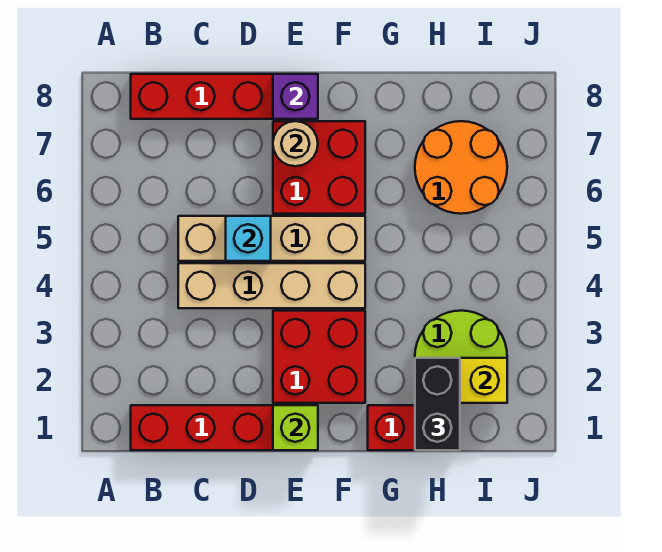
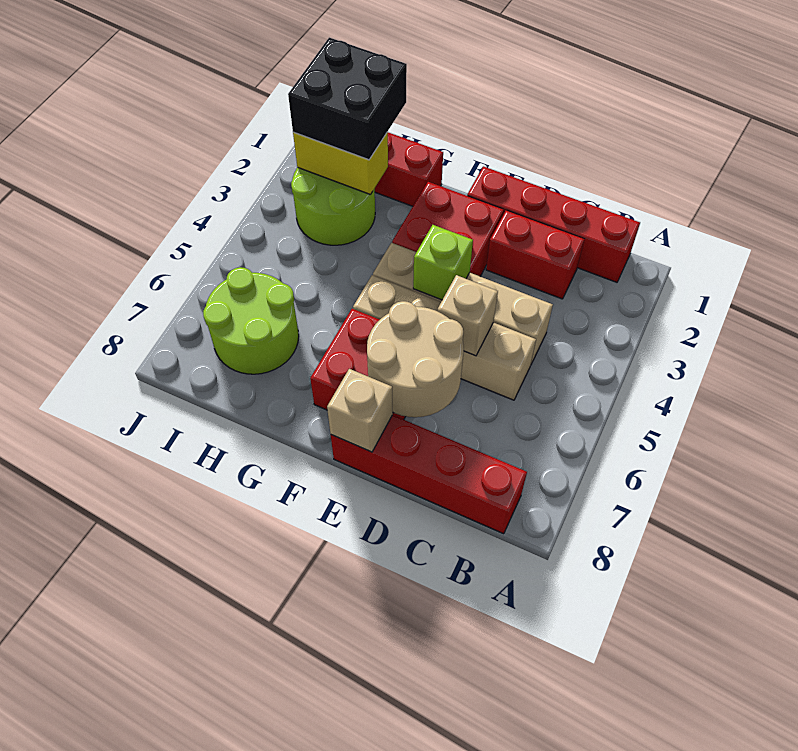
none -> red brick C2:D2 level 1
cyan brick D5 level 2 -> tan brick D5 level 2
lime brick E1 level 2 -> lime brick E4 level 2
tan round brick E7 level 2 -> tan round brick D6:E7 level 2
purple brick E8 level 2 -> tan brick E8 level 2
black brick H1:H2 level 3 -> black brick H1:I2 level 3
orange round brick H6:I7 level 1 -> lime round brick H6:I7 level 1

